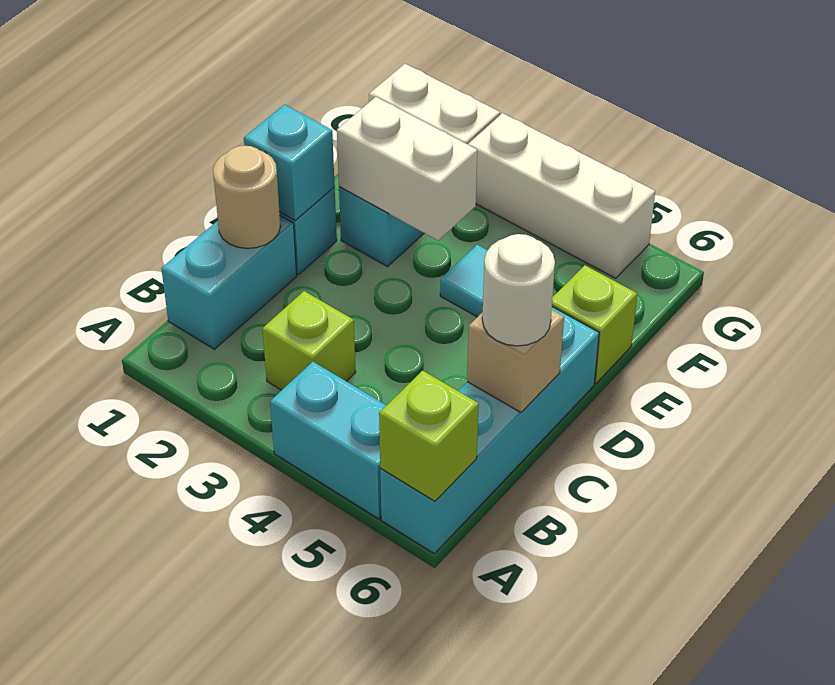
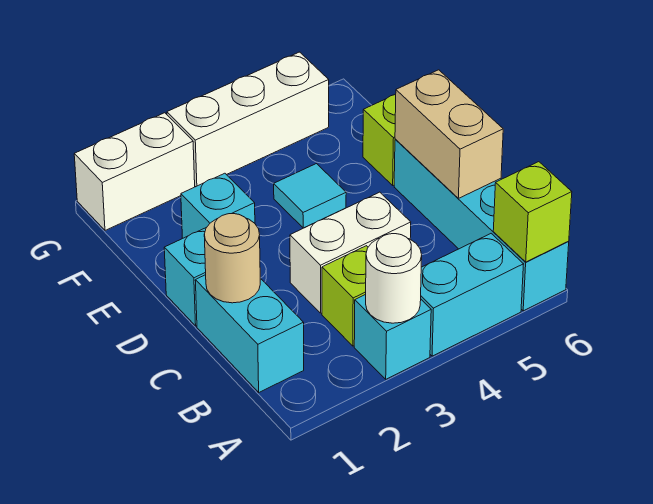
tan brick C6 level 2 -> tan brick C6:D6 level 2
white round brick C6 level 3 -> white round brick A3 level 2
cyan brick D1 level 2 -> cyan brick A3 level 1
white brick E2:E3 level 2 -> white brick C3:C4 level 1

